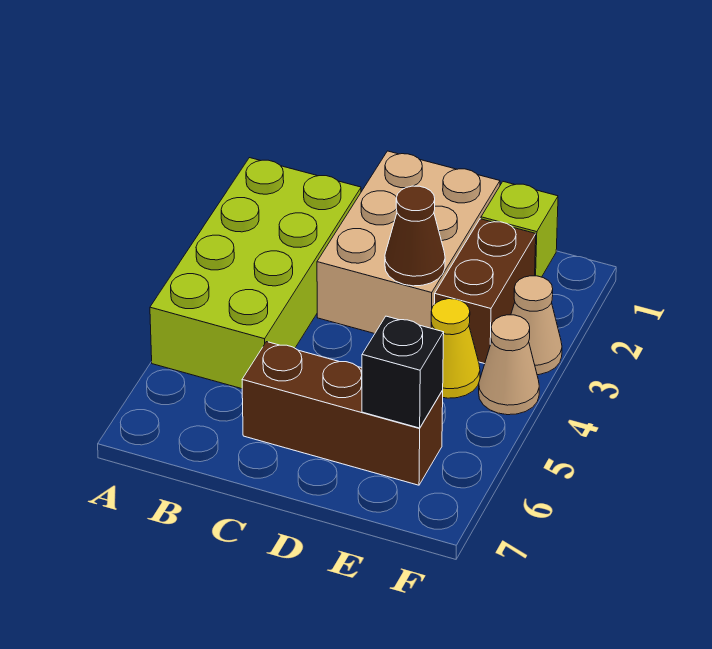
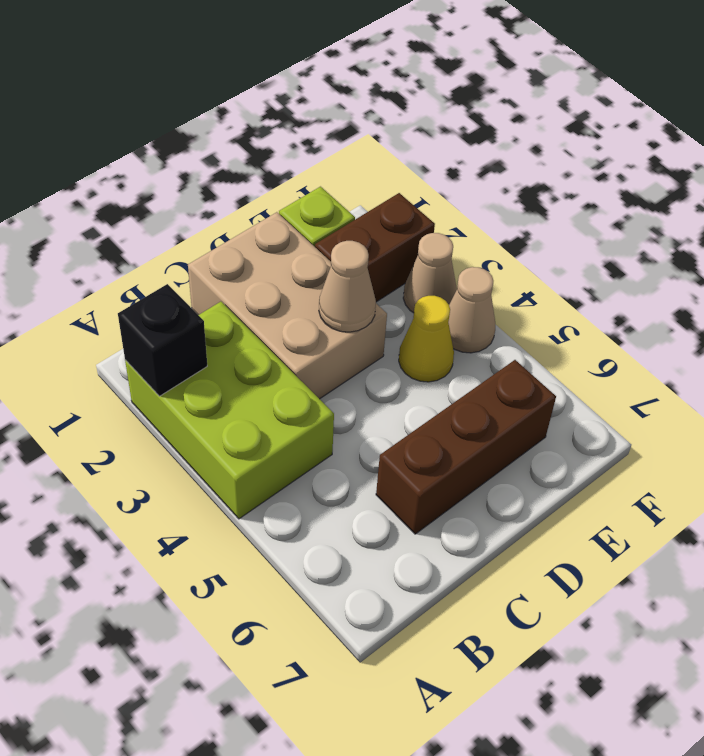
lime brick A2:B5 level 1 -> lime brick A2:B4 level 1
brown cone D3 level 2 -> tan cone D3 level 2
brown brick E2:E3 level 1 -> brown brick E2:F2 level 1
black brick E6 level 2 -> black brick A2 level 2

